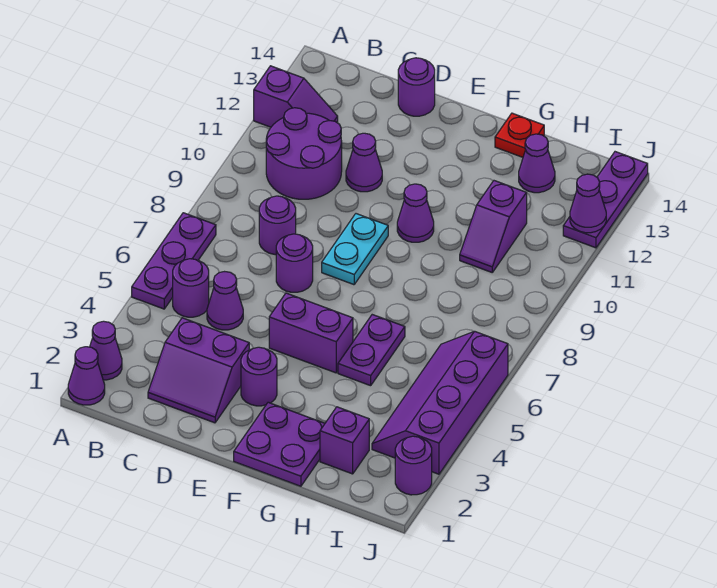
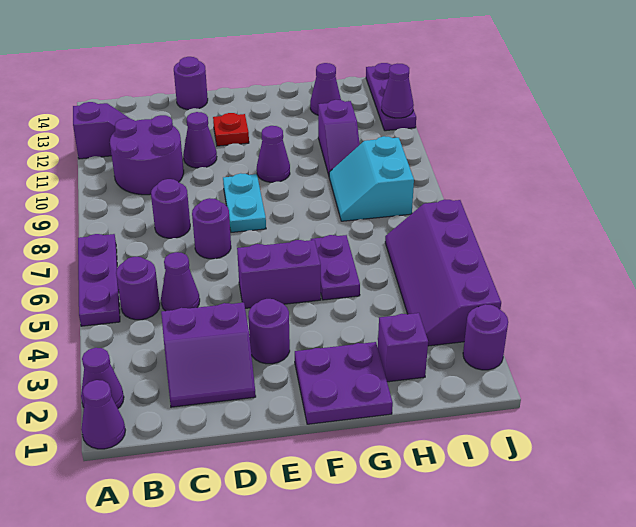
red plate G14 level 1 -> red plate E12 level 1
none -> cyan slope H8:I9 level 1 top I

